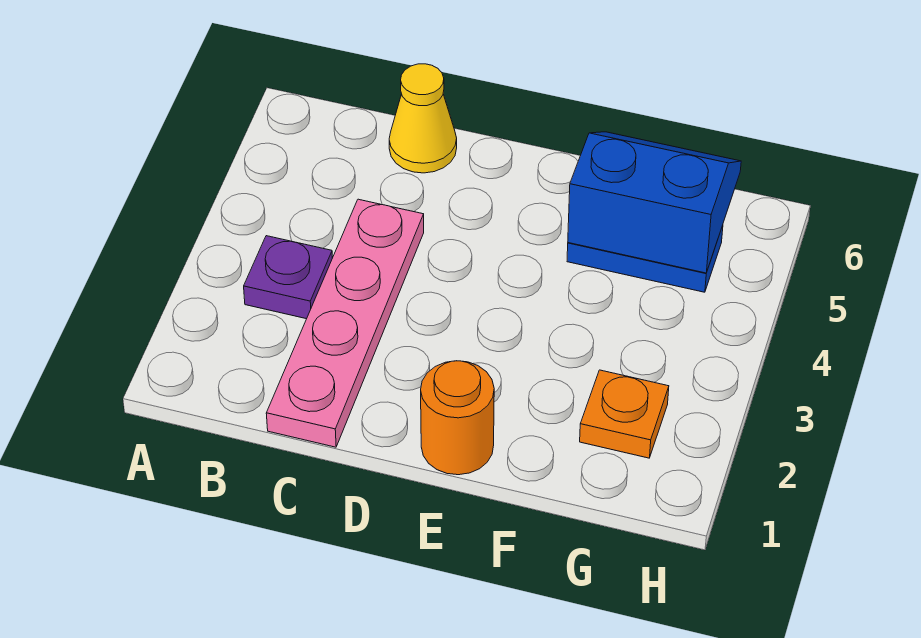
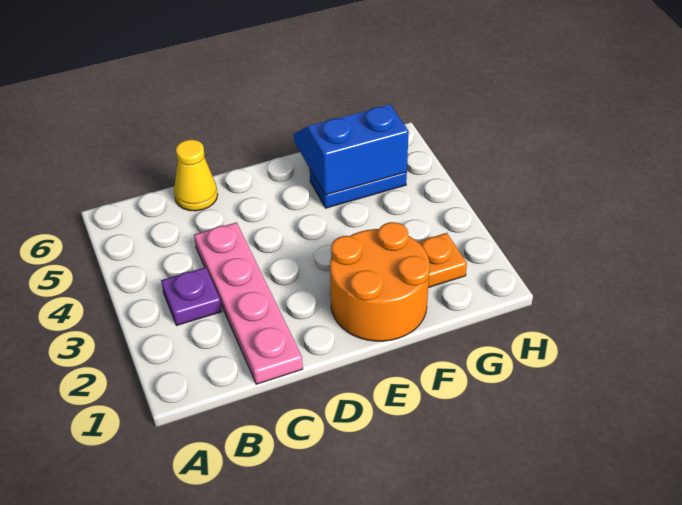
orange round brick E1 level 1 -> orange round brick E1:F2 level 1

